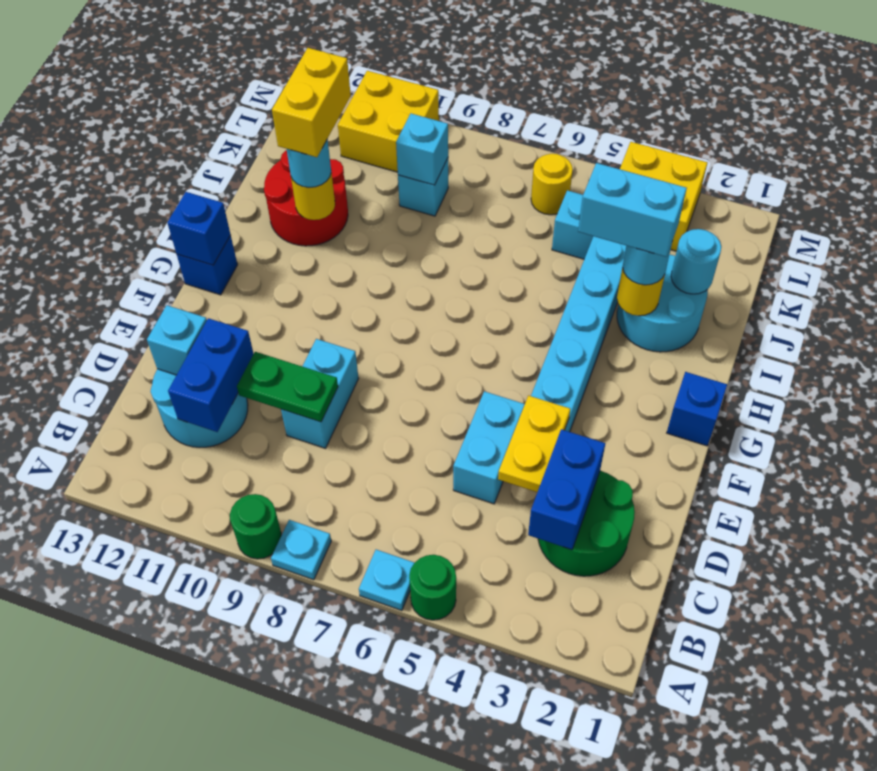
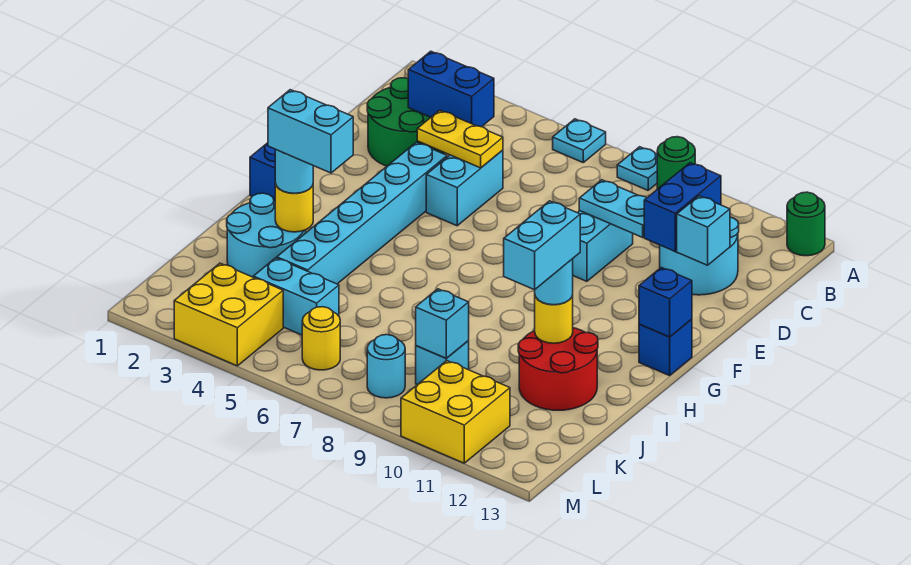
green round brick A5 level 1 -> green round brick A13 level 1
blue brick C3:D3 level 2 -> blue brick C3:C4 level 2
yellow plate D4:E4 level 2 -> yellow plate D4:D5 level 2
green plate D9:D10 level 2 -> cyan plate D9:D10 level 2
yellow brick I11:J11 level 4 -> cyan brick I11:J11 level 4
cyan round brick J2 level 2 -> cyan round brick L8 level 1

